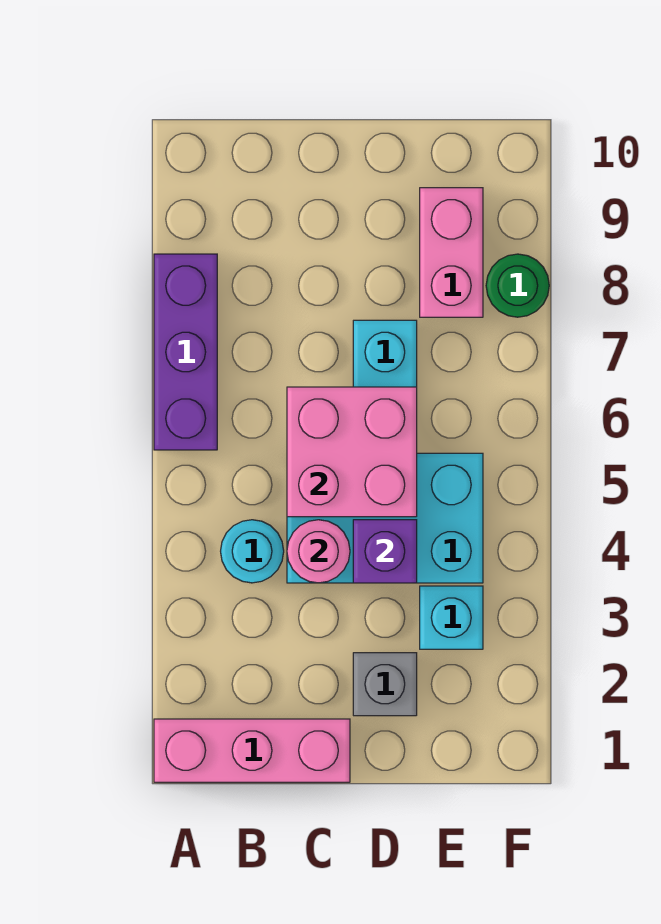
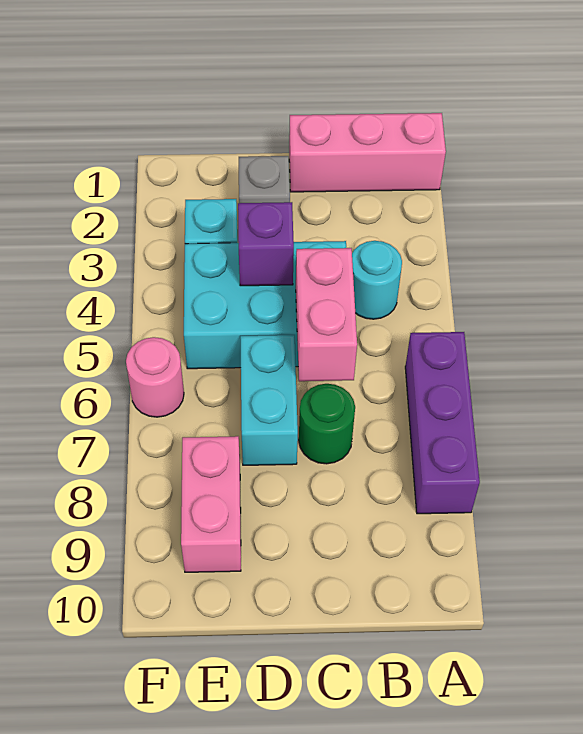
pink round brick C4 level 2 -> pink round brick F6 level 1
pink brick C5:D6 level 2 -> pink brick C5:C6 level 2
green round brick F8 level 1 -> green round brick C7 level 1

